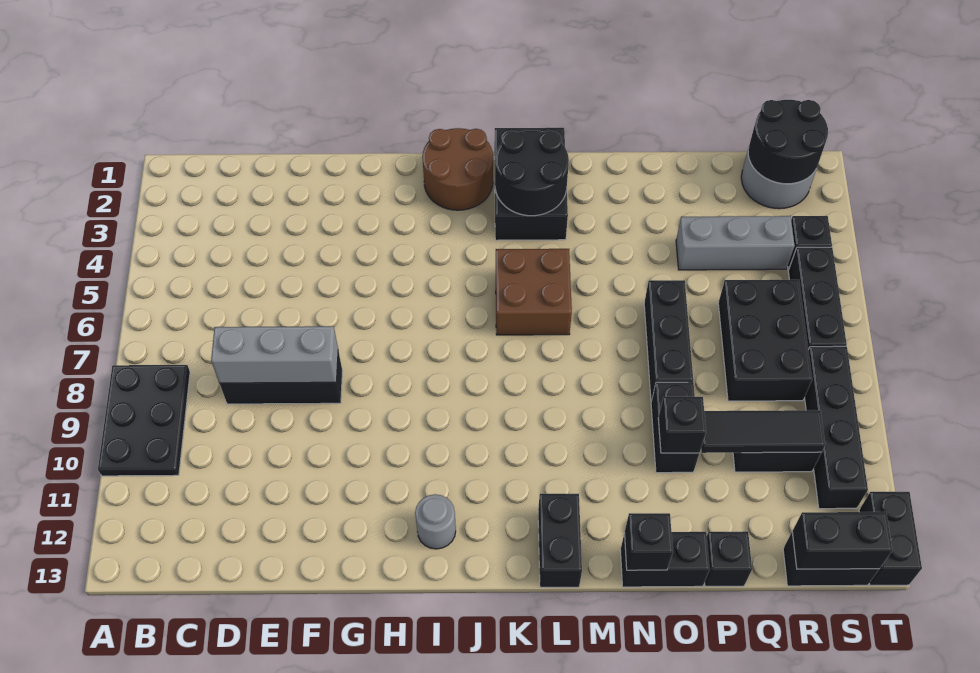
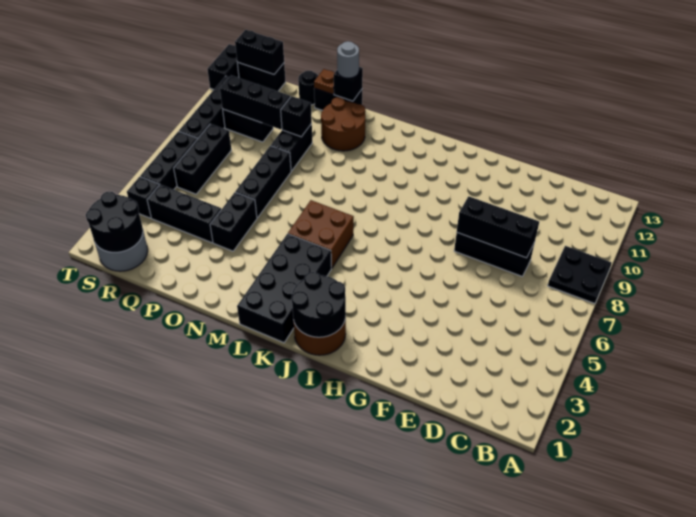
black plate A8:B10 level 1 -> black plate A8:B9 level 1
grey brick D8:F8 level 2 -> black brick D8:F8 level 2
grey round brick I12 level 1 -> grey round brick N13 level 3
black brick K1:L3 level 1 -> black brick K1:L4 level 1
black round brick K2:L3 level 2 -> black round brick I1:J2 level 2
black brick L12:L13 level 1 -> black brick O4:O5 level 1
none -> brown round brick M11:N12 level 1
none -> brown plate O13 level 2
grey brick P4:R4 level 1 -> black brick P4:R4 level 1
black tile P10:R10 level 2 -> black brick P10:R10 level 2
black brick P13 level 1 -> black round brick P13 level 1
black brick Q6:R8 level 1 -> black brick R6:R8 level 1

